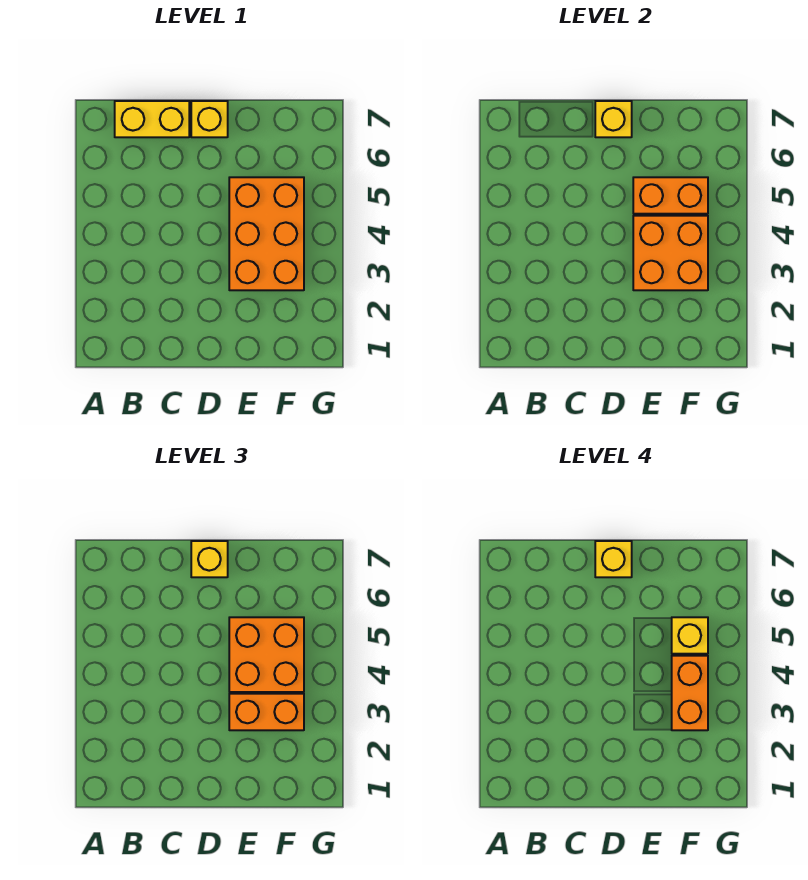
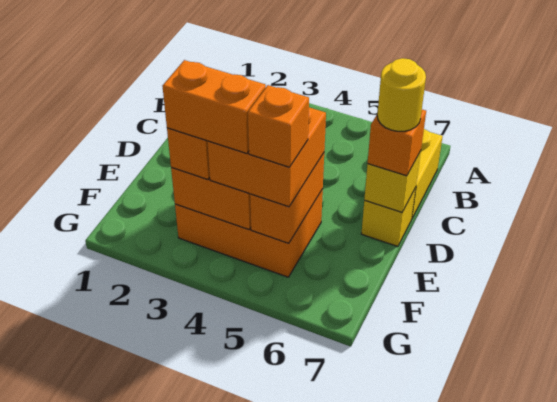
yellow brick D7 level 3 -> orange brick D7 level 3
yellow brick D7 level 4 -> yellow round brick D7 level 4
yellow brick F5 level 4 -> orange brick F5 level 4

